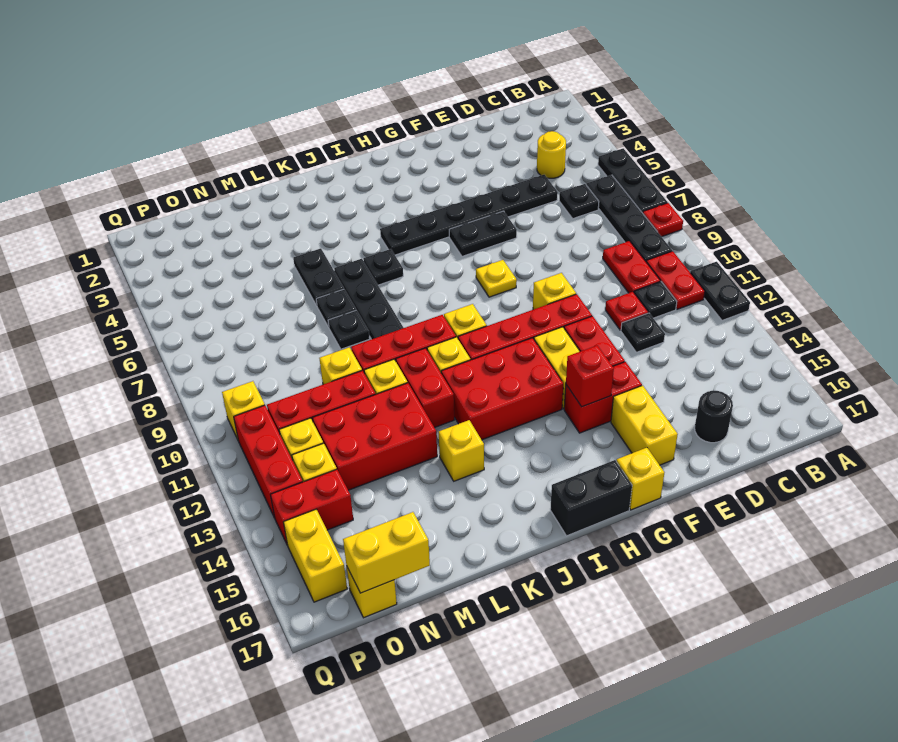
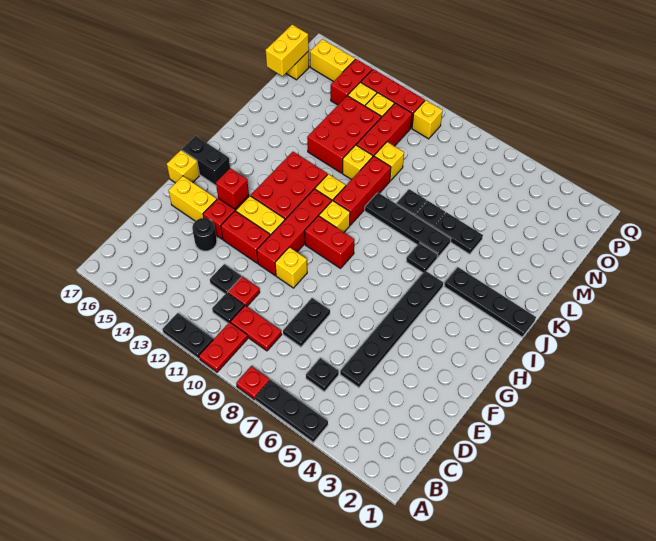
black plate B6:B9 level 1 -> black plate J1:J4 level 1
red plate B10:B11 level 1 -> red plate A10:B10 level 1
yellow round brick C4 level 1 -> none
black round brick D16 level 1 -> black round brick E14 level 1
black plate F6:G6 level 1 -> black plate D8:E8 level 1
yellow plate G8 level 1 -> none
black brick H17:I17 level 1 -> black brick H16:H17 level 1
red brick K11:K12 level 1 -> red brick H9:H10 level 1
yellow brick K14 level 1 -> none

